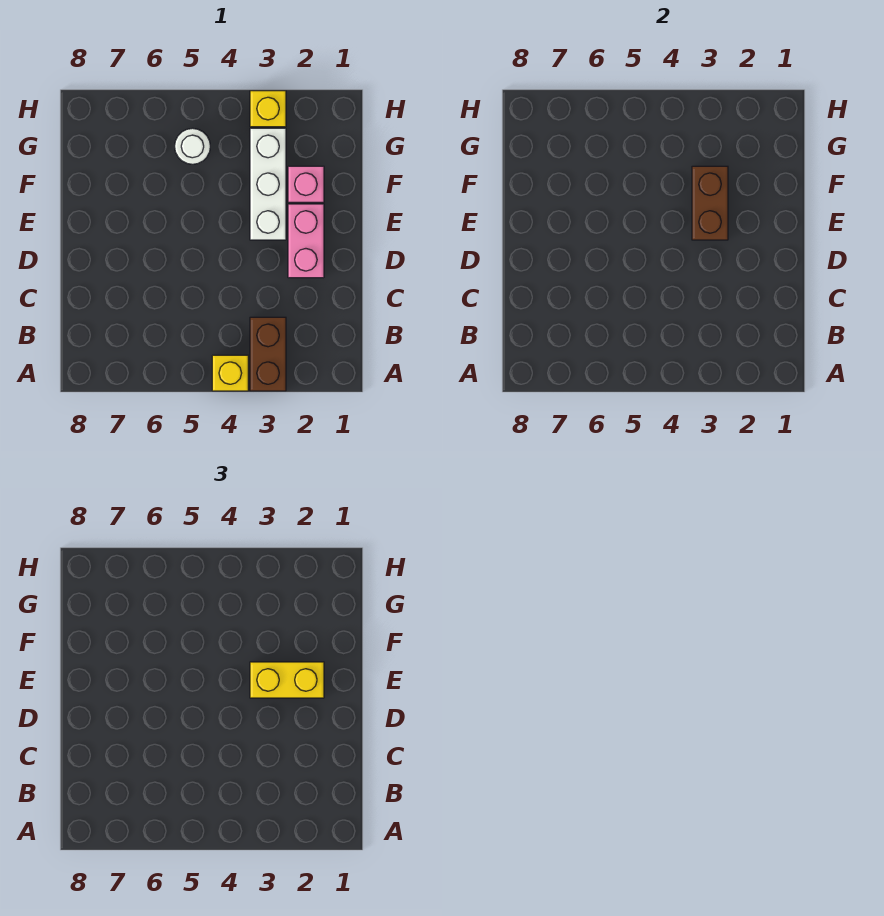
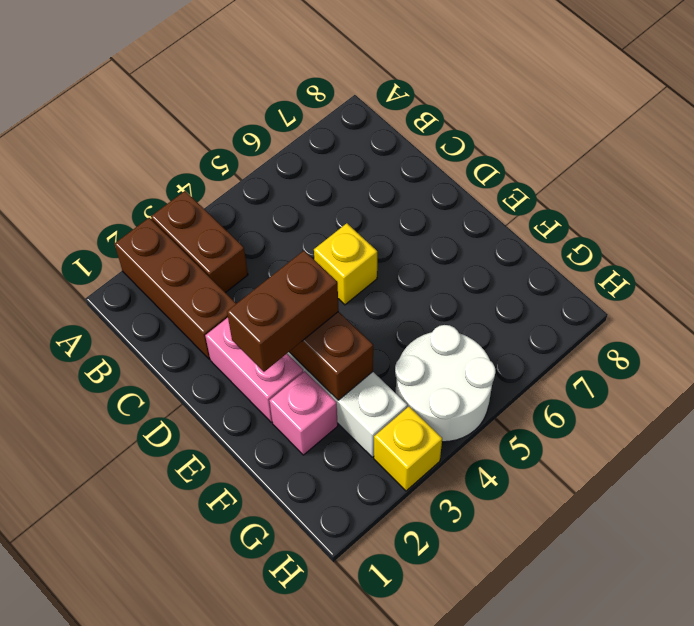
none -> brown brick A2:C2 level 1
yellow brick A4 level 1 -> yellow brick D5 level 1
yellow brick E2:E3 level 3 -> brown brick E2:E3 level 3
white round brick G5 level 1 -> white round brick G4:H5 level 1

